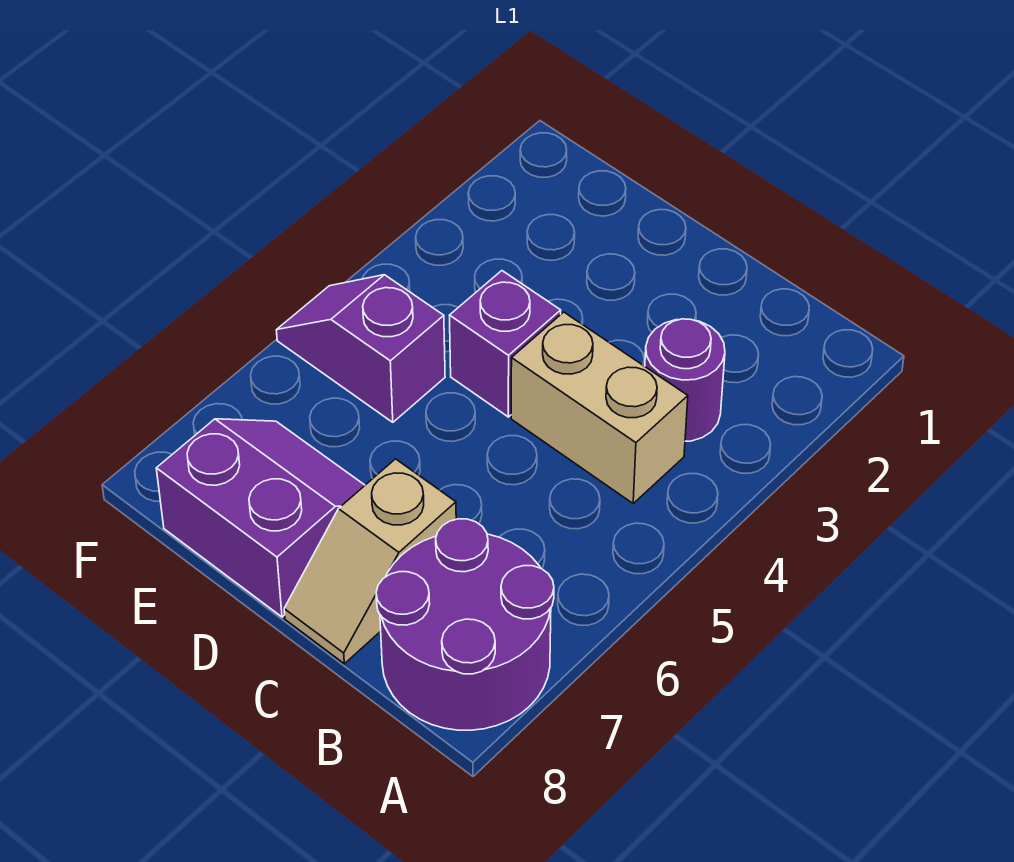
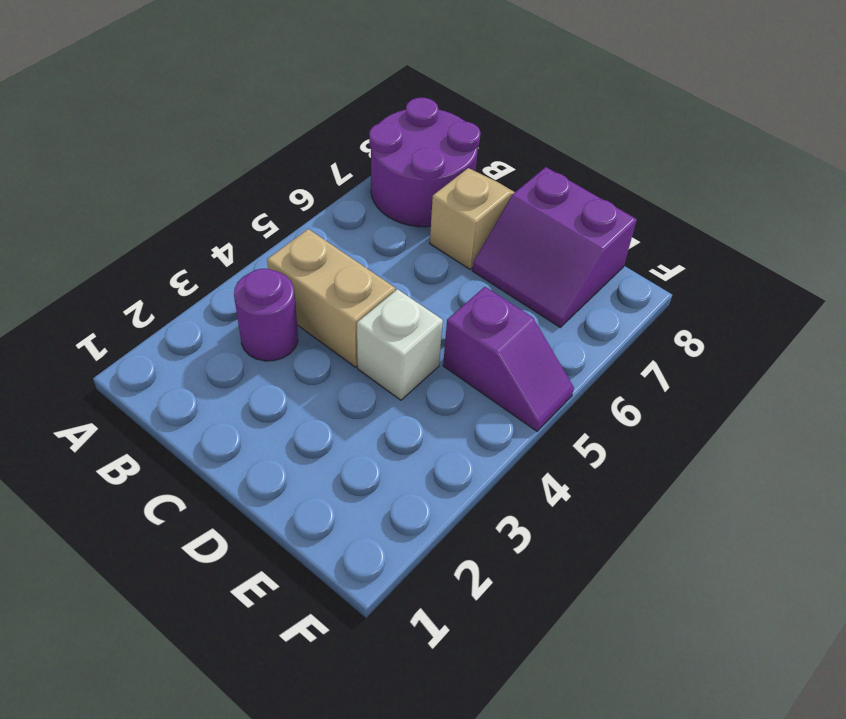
purple brick D4 level 1 -> white brick D4 level 1

